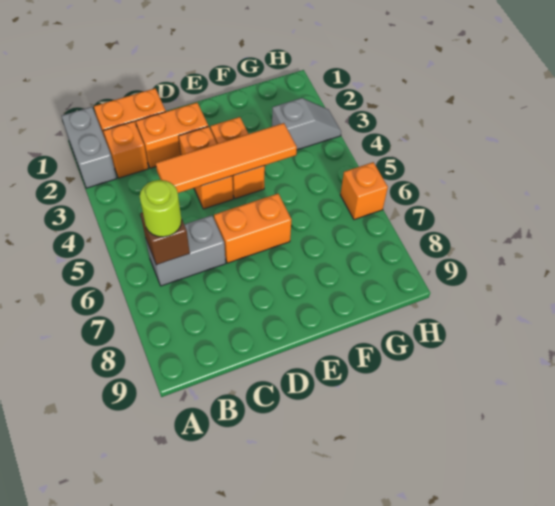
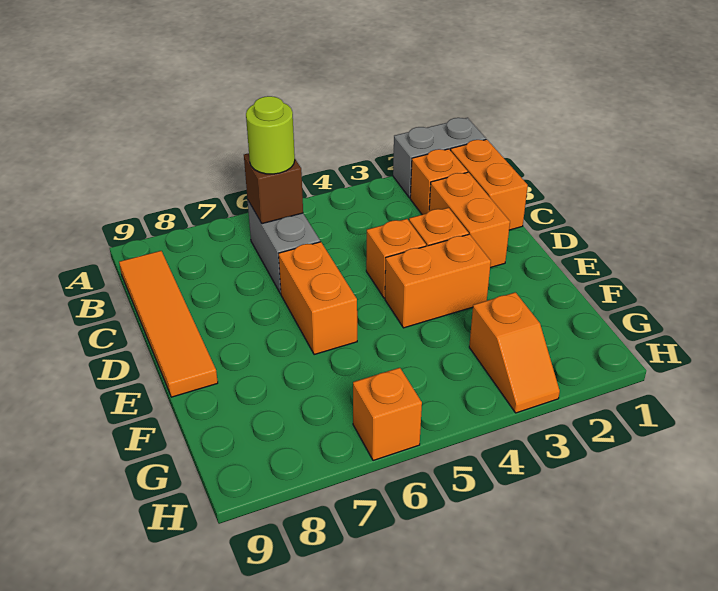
orange tile C4:F4 level 2 -> orange tile B9:E9 level 1
grey slope G3:H3 level 1 top G -> orange slope G3:H3 level 1 top G

